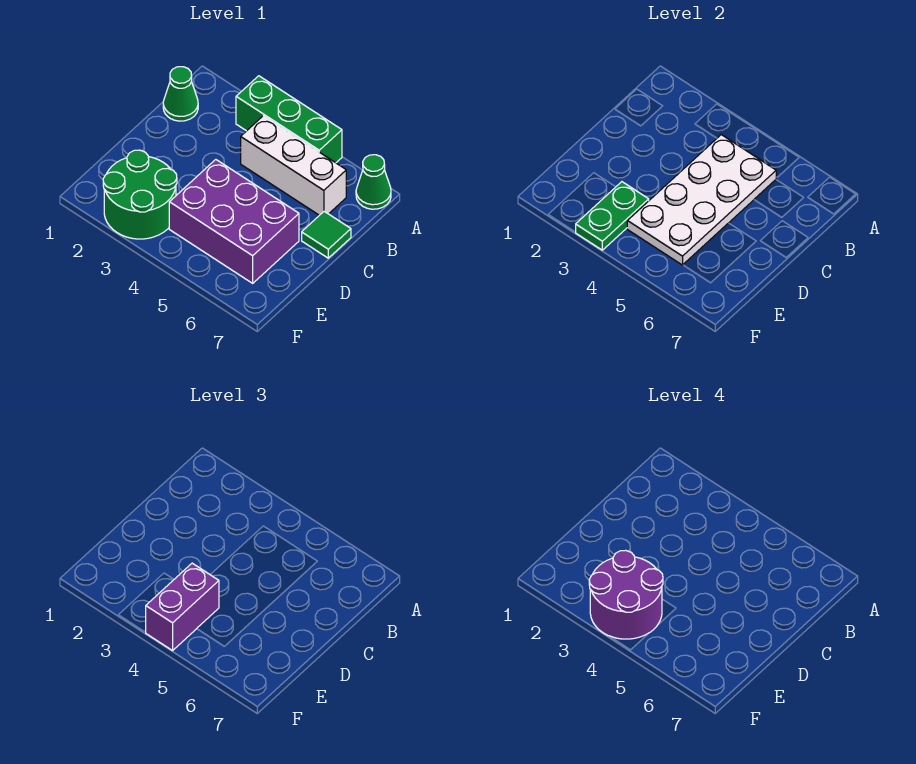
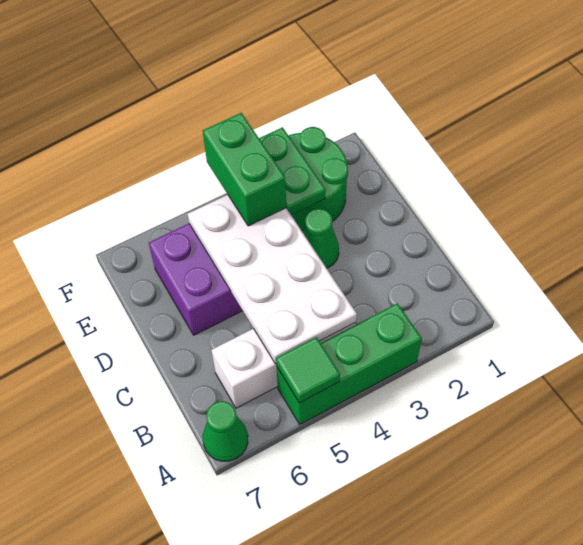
green cone B1 level 1 -> green cone D3 level 1
green tile C7 level 1 -> green tile A5 level 2
purple round brick E3:F4 level 4 -> none
purple brick E4:F4 level 3 -> green brick E4:F4 level 3

